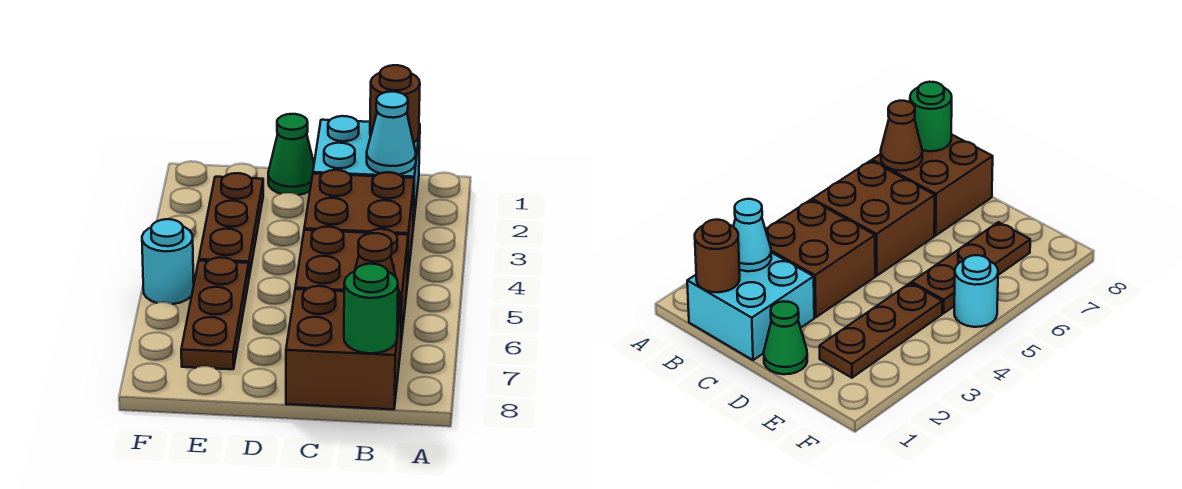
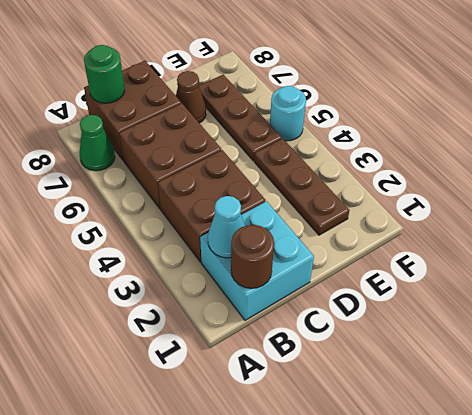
brown cone B7 level 2 -> brown cone D7 level 1
green cone D1 level 1 -> green cone A7 level 1

